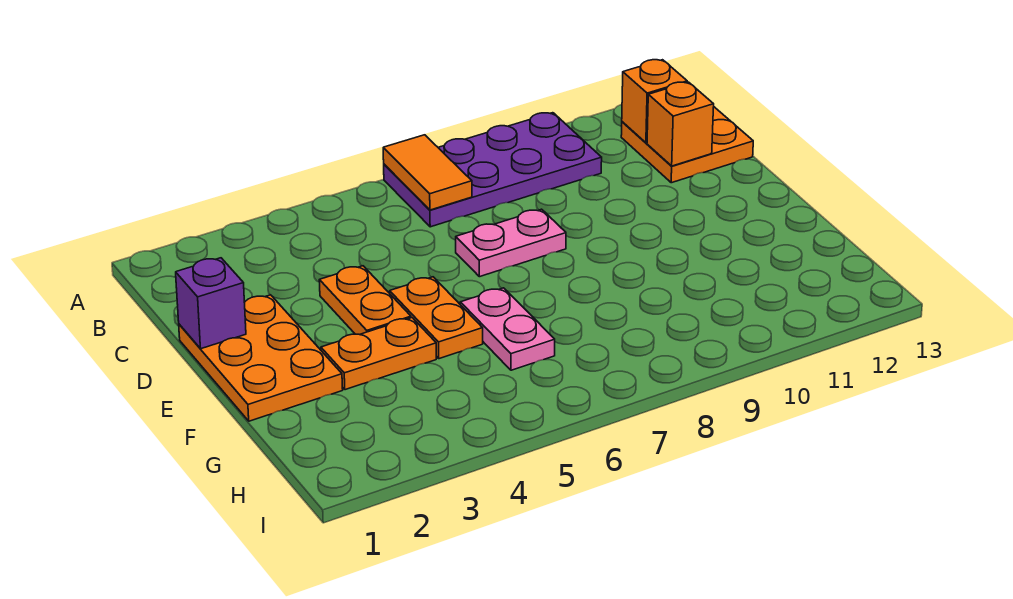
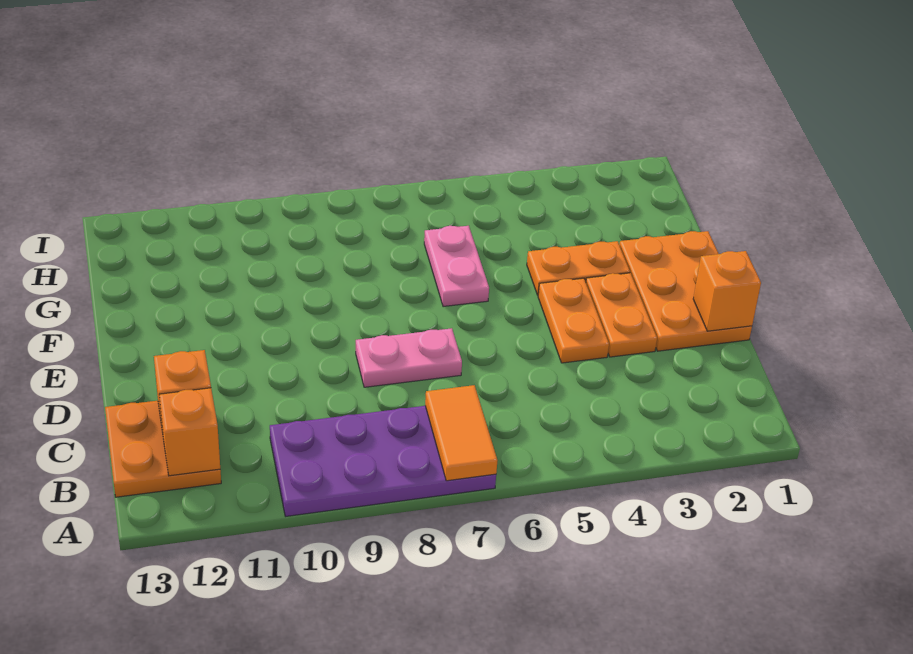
purple brick D1 level 2 -> orange brick D1 level 2
orange plate E5:F5 level 1 -> orange plate D3:E3 level 1

